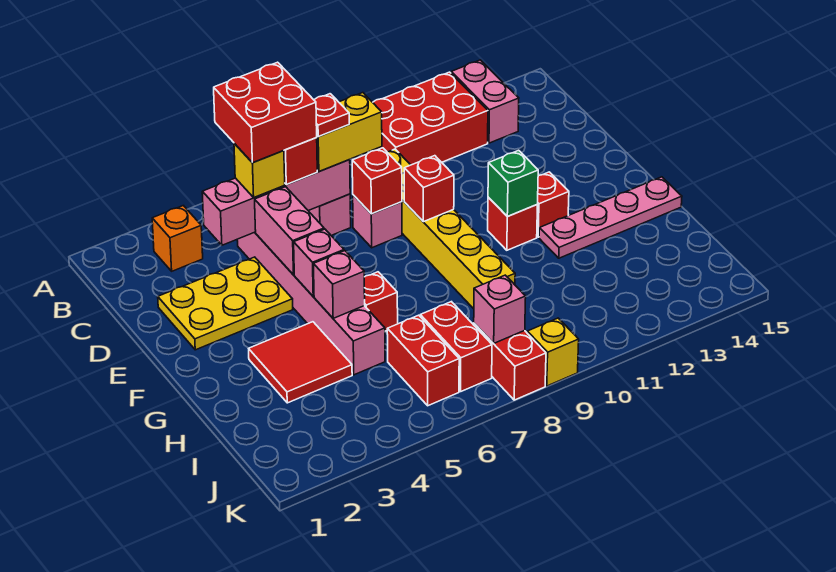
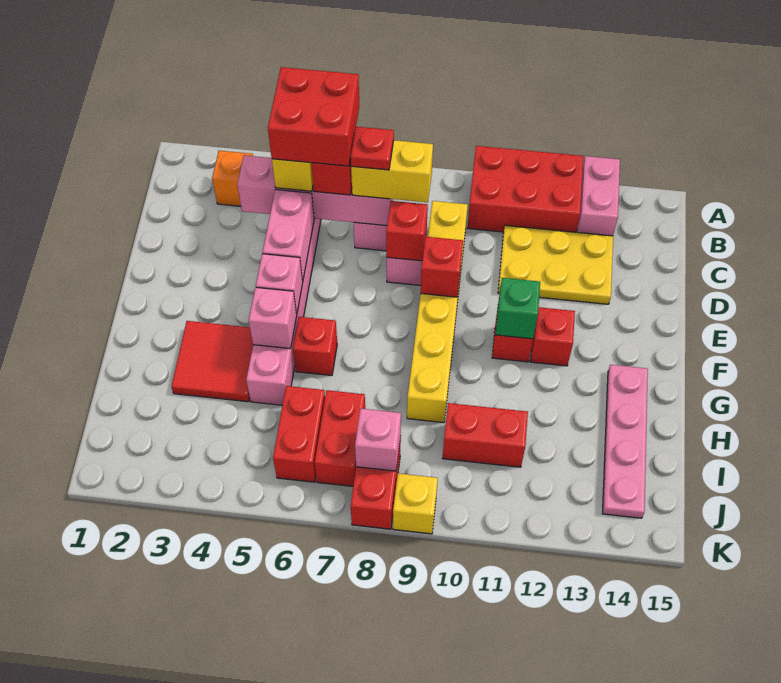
yellow plate D2:E4 level 1 -> yellow plate C11:D13 level 1
pink plate G12:G15 level 1 -> pink plate G14:J14 level 1
none -> red brick I10:I11 level 1

